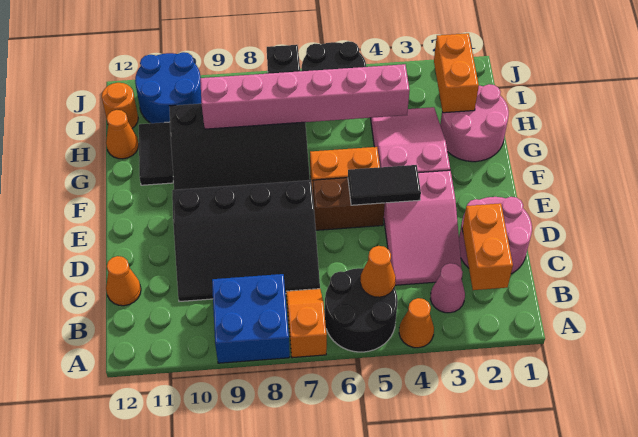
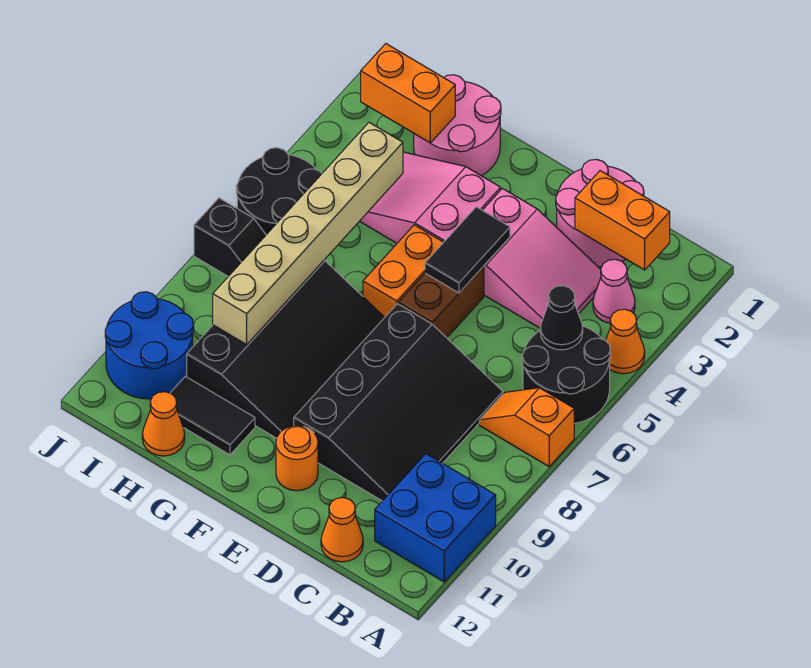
blue brick A8:B9 level 1 -> blue brick A10:B11 level 1
orange cone B5 level 2 -> black cone B5 level 2
pink brick H4:H9 level 2 -> tan brick H4:H9 level 2
orange round brick I12 level 1 -> orange round brick E11 level 1

